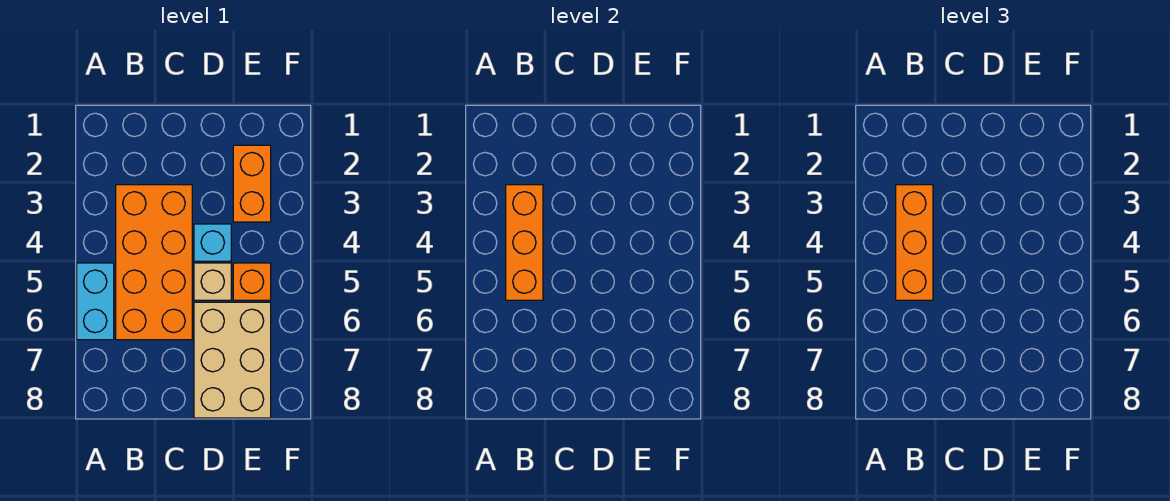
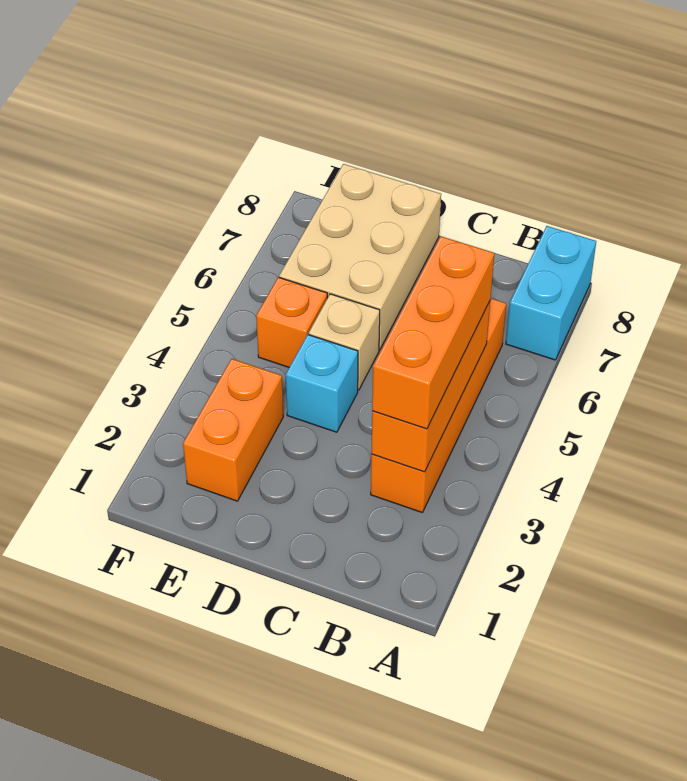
cyan brick A5:A6 level 1 -> cyan brick A7:A8 level 1
orange brick B3:C6 level 1 -> orange brick B3:B6 level 1

